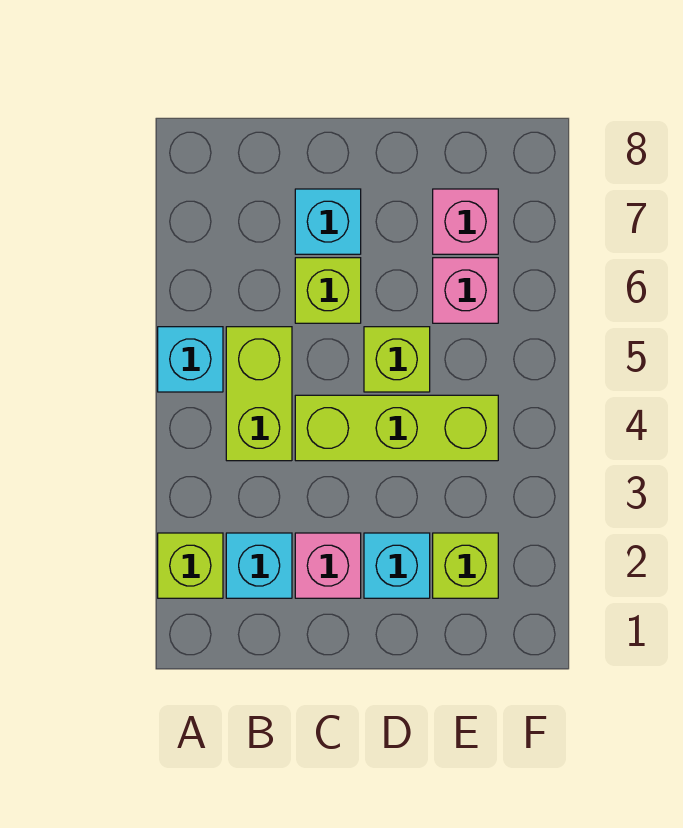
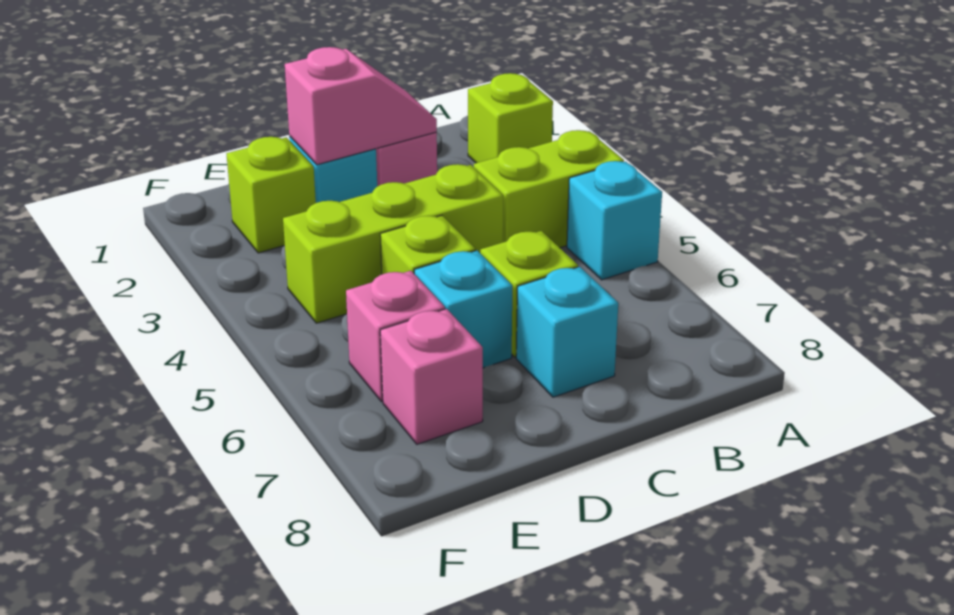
cyan brick B2 level 1 -> cyan brick D6 level 1
lime brick B4:B5 level 1 -> lime brick A4:B4 level 1
none -> pink slope C2:D2 level 2 top D

